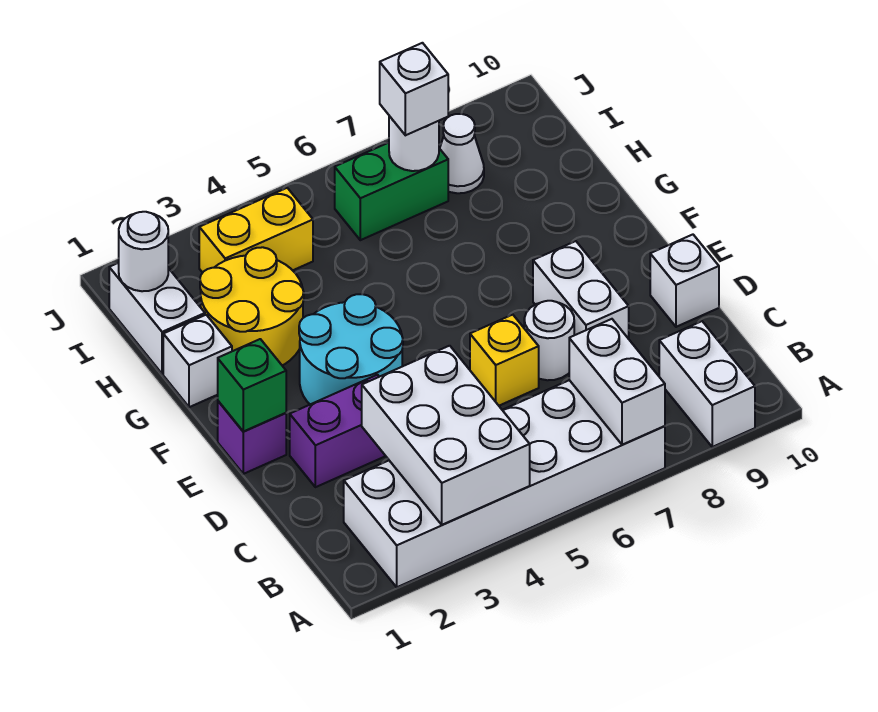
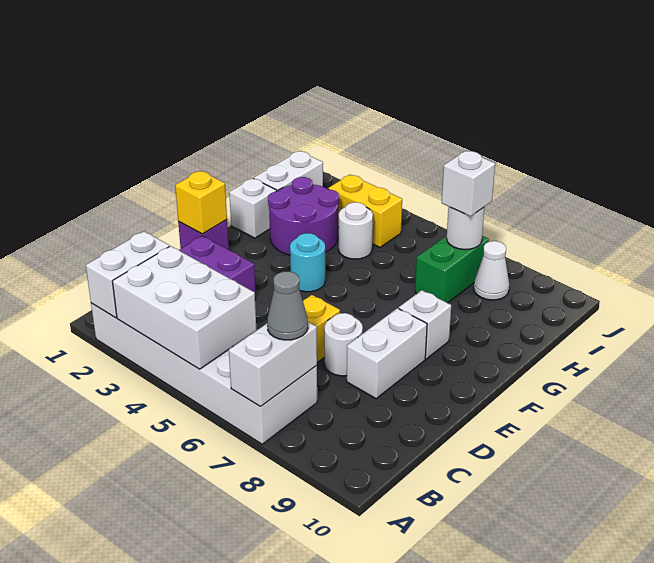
white brick A3:C4 level 2 -> white brick A3:B5 level 2
white brick A9:B9 level 1 -> white brick A2:B2 level 2
none -> grey cone B7 level 3
white brick D10 level 1 -> white brick F8 level 1
green brick E1 level 2 -> yellow brick E1 level 2
cyan round brick E3:F4 level 1 -> cyan round brick F4 level 1
yellow round brick G2:H3 level 1 -> purple round brick G2:H3 level 1
white round brick I1 level 2 -> white round brick H4 level 1
green brick I6:I7 level 1 -> green brick H7:I7 level 1

